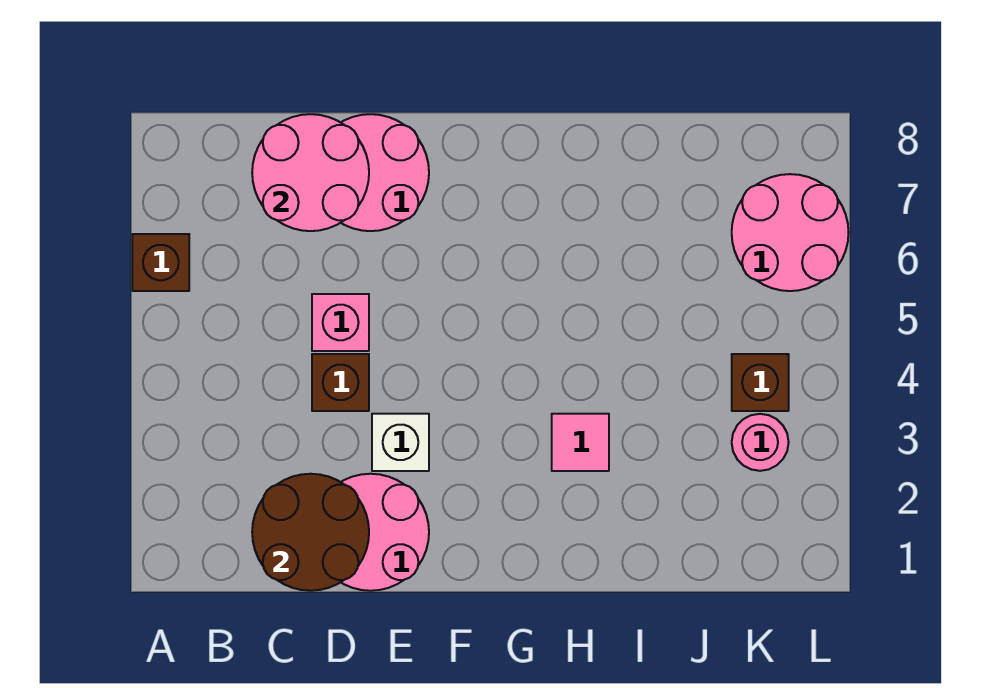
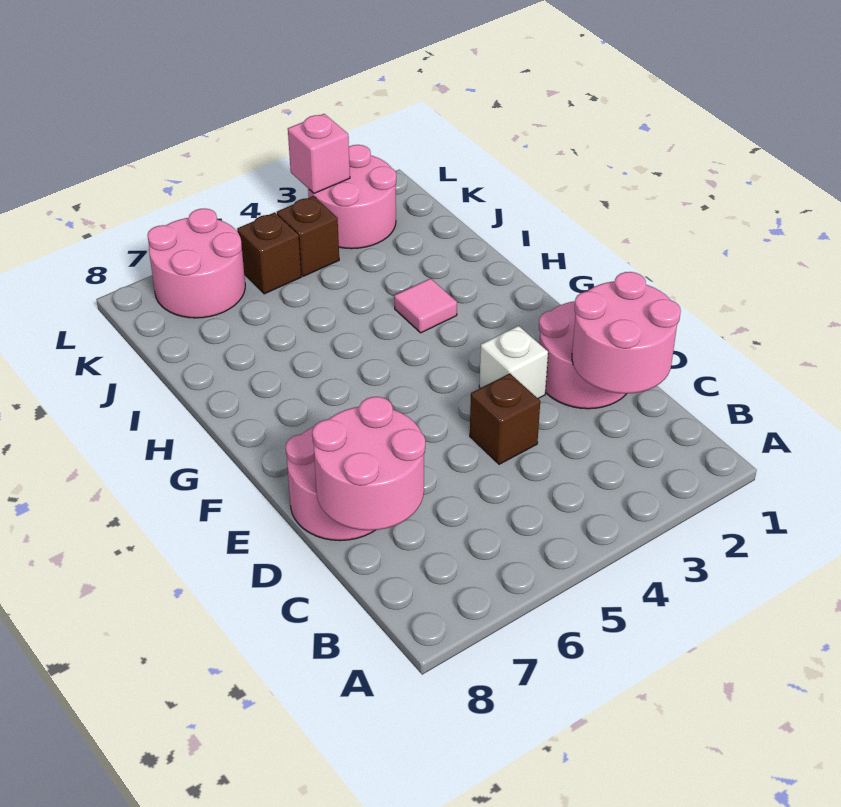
brown brick A6 level 1 -> brown brick K5 level 1
brown round brick C1:D2 level 2 -> pink round brick C1:D2 level 2
pink brick D5 level 1 -> pink brick L3 level 2
pink round brick K3 level 1 -> pink round brick K2:L3 level 1

